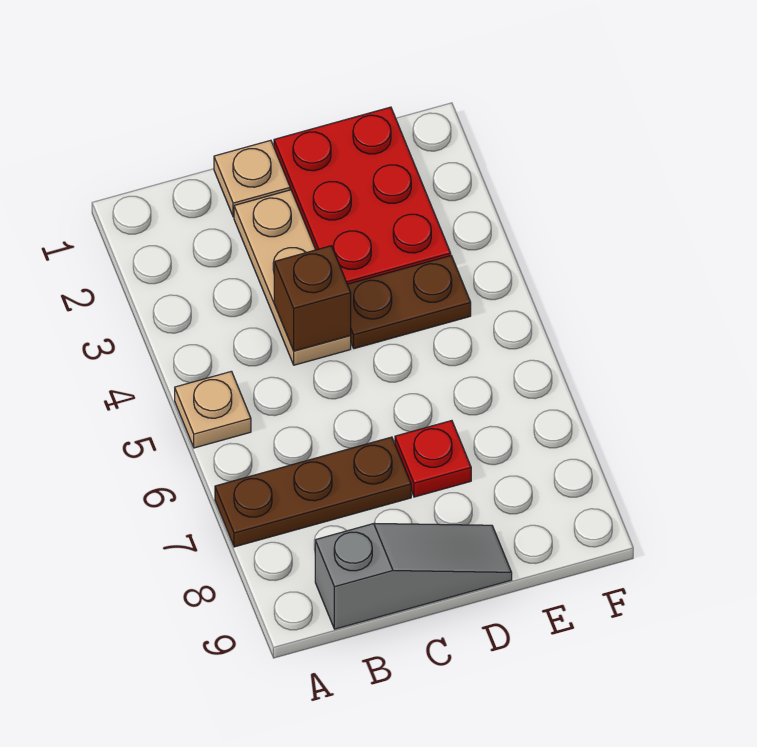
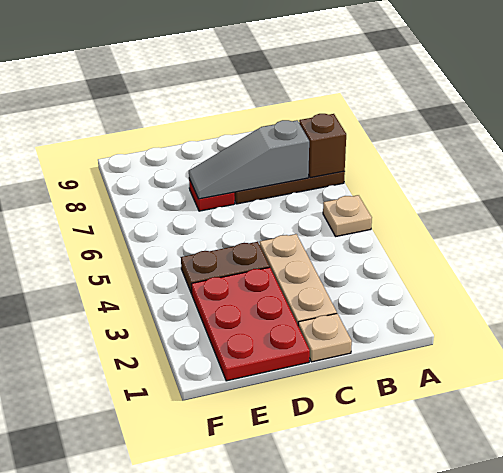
grey slope B9:D9 level 1 top B -> grey slope B7:D7 level 2 top B
brown brick C4 level 2 -> brown brick A7 level 2

